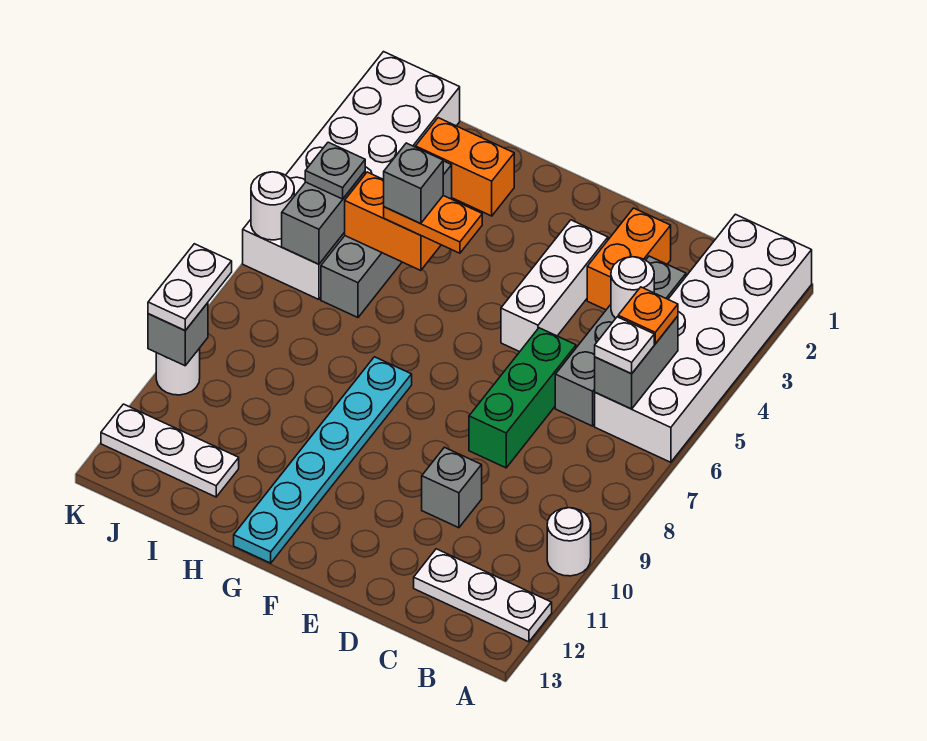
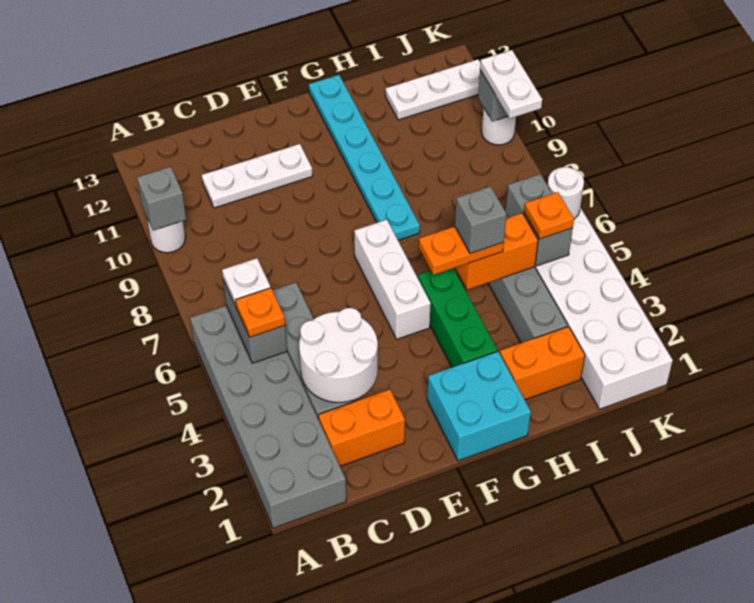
white brick A1:B6 level 1 -> grey brick A1:B6 level 1
white plate A12:C12 level 1 -> white plate C11:E11 level 1
white round brick C4 level 2 -> white round brick C3:D4 level 2
orange brick D2:D3 level 1 -> orange brick C2:D2 level 1
green brick D6:D8 level 1 -> green brick G3:G5 level 1
grey brick D10 level 1 -> grey brick A10 level 2
white brick E3:E5 level 1 -> white brick F5:F7 level 1
none -> cyan brick F1:G2 level 1
grey plate J5 level 3 -> orange plate J5 level 3

